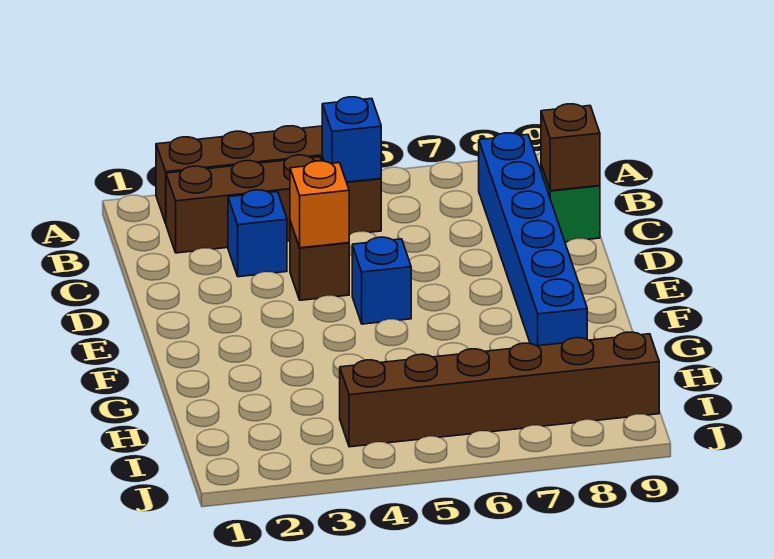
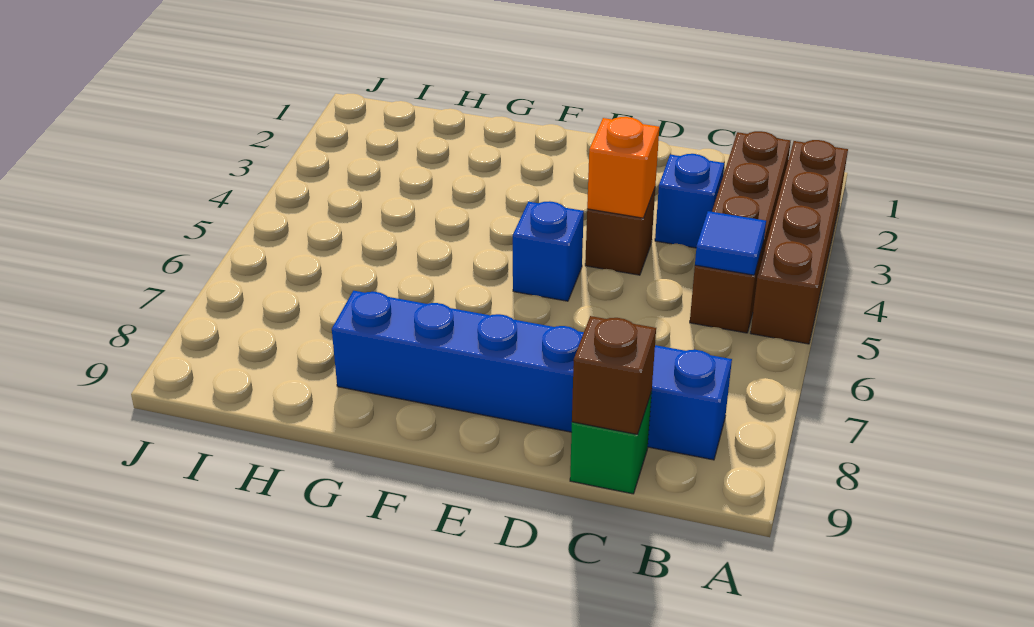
blue brick B5 level 2 -> blue tile B5 level 2
brown brick I4:I9 level 1 -> none

